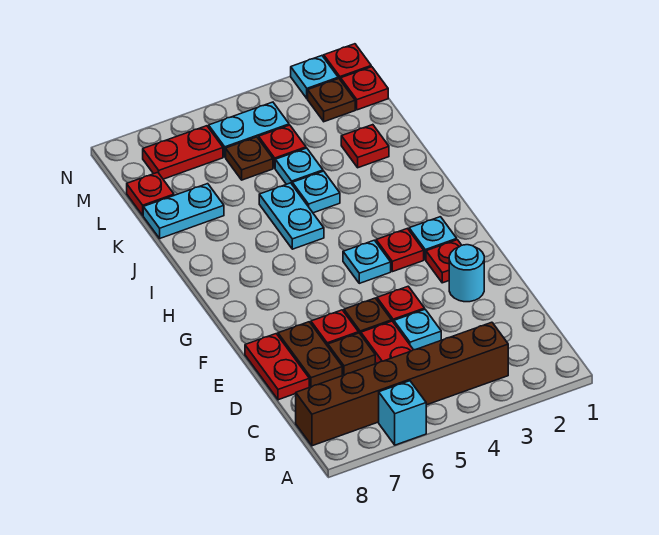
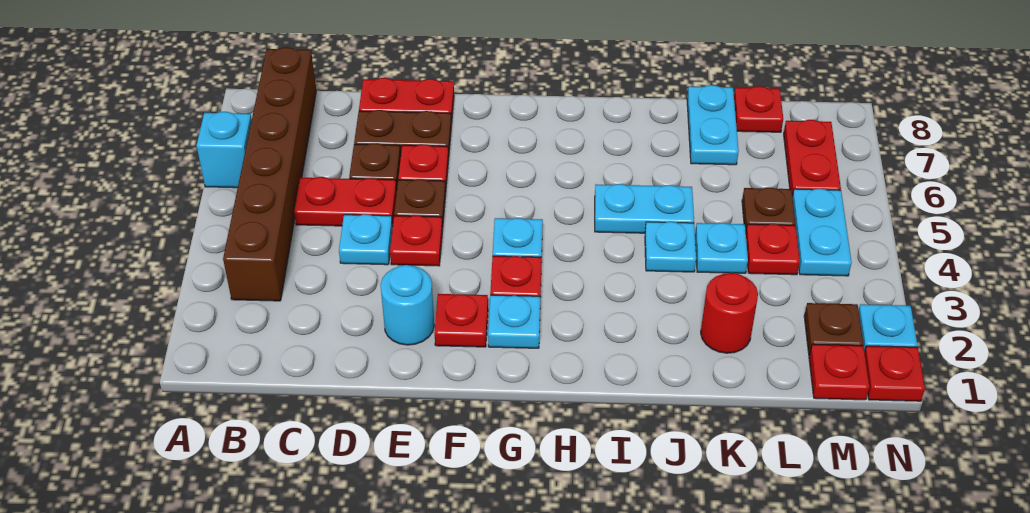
red plate K2 level 1 -> red round brick K2 level 1

